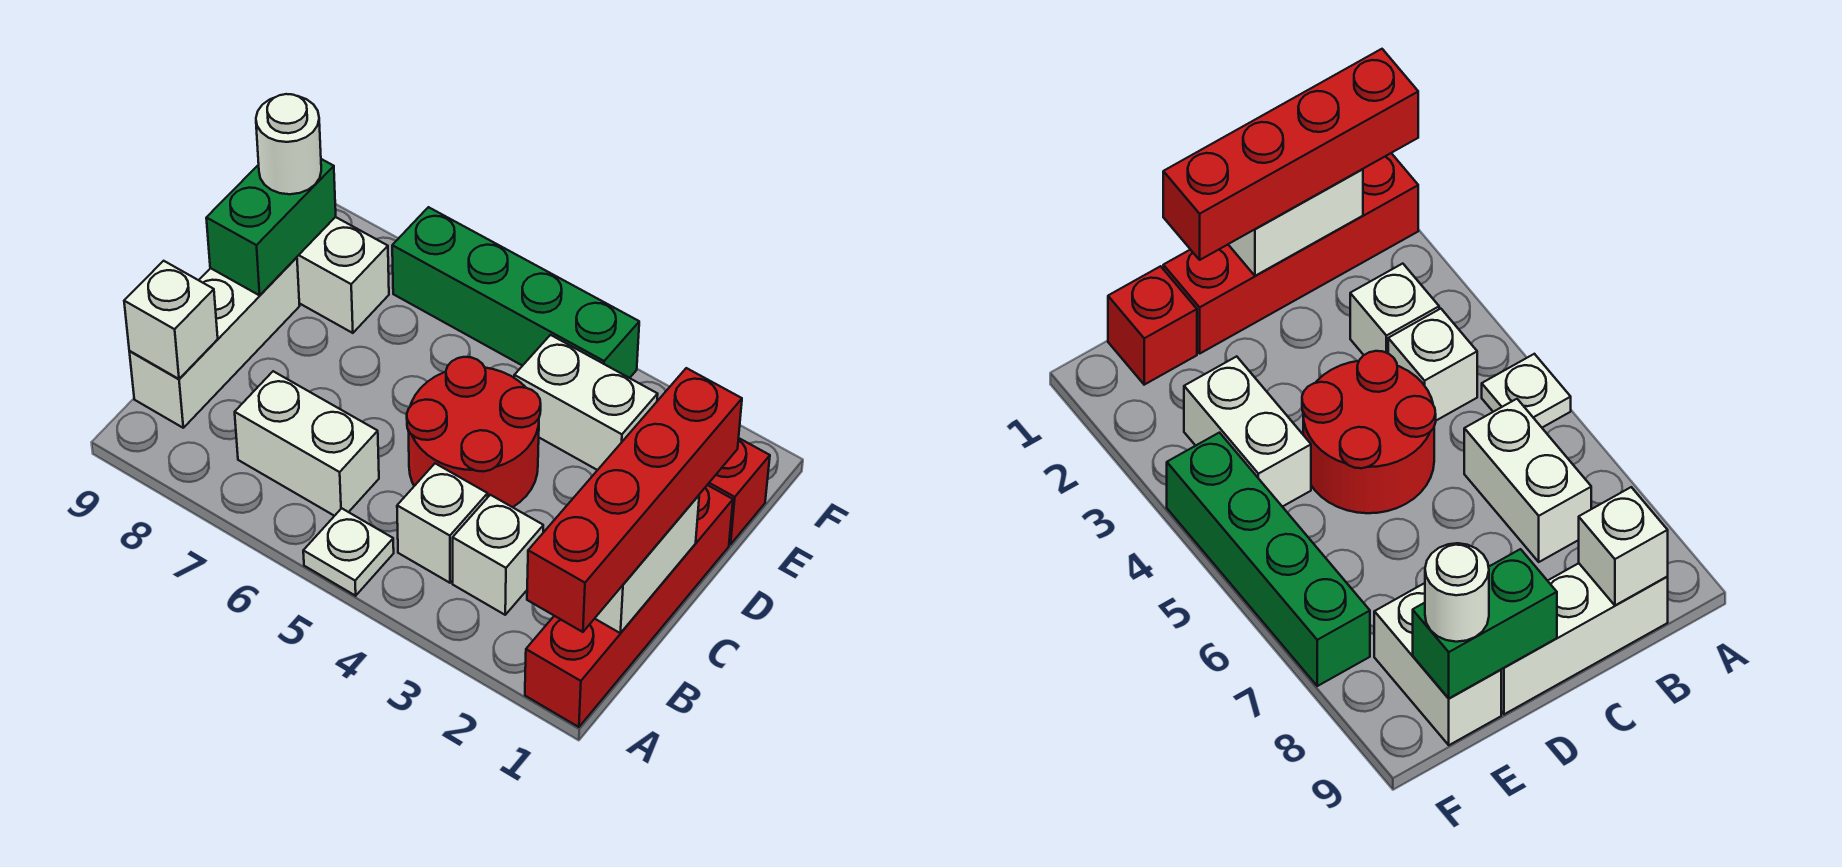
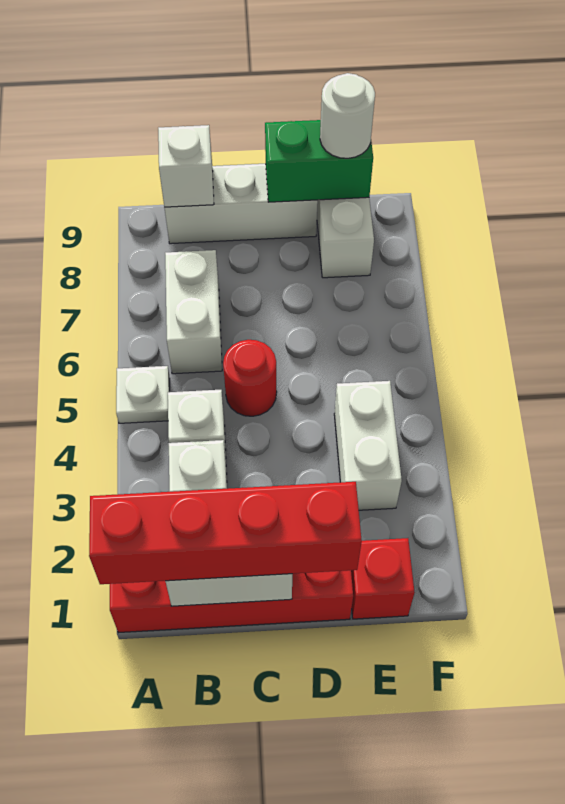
red round brick C4:D5 level 1 -> red round brick C5 level 1
green brick F4:F7 level 1 -> none

